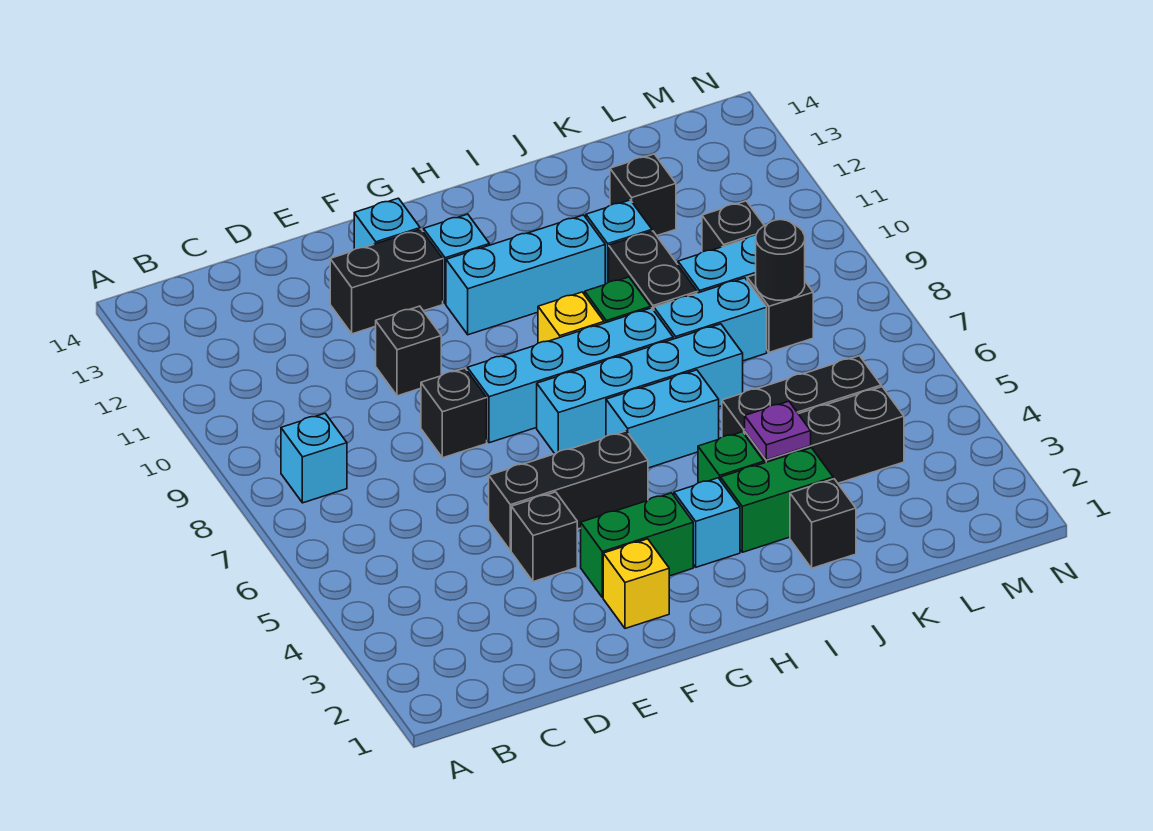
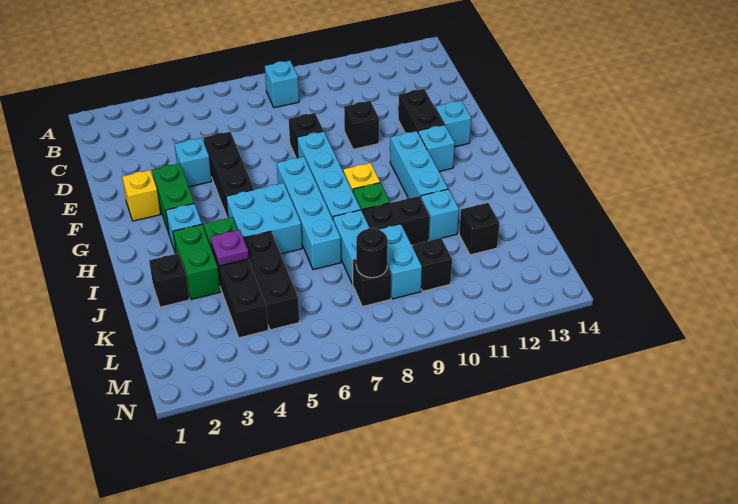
black brick E4 level 1 -> cyan brick E4 level 1
cyan brick H6:I6 level 1 -> cyan brick H5:I6 level 1

